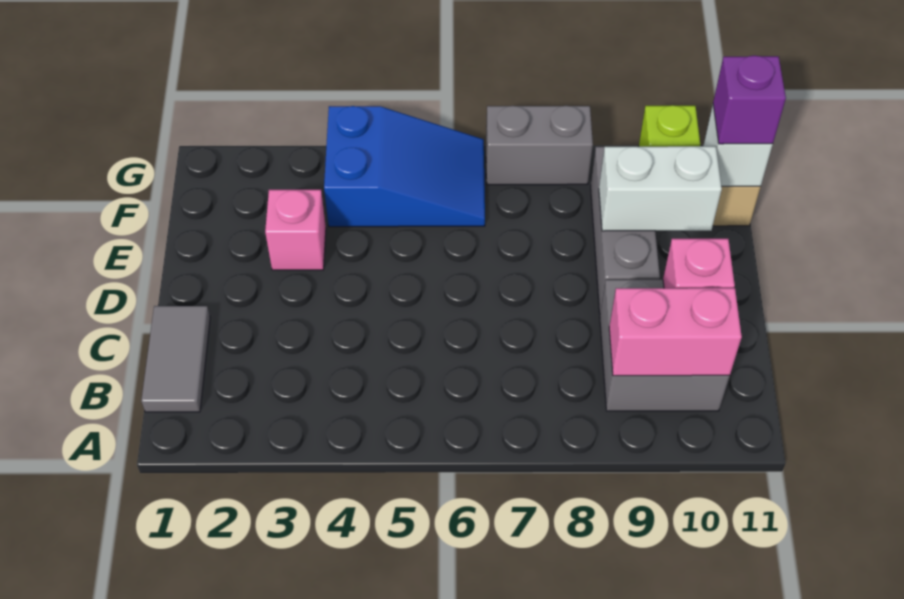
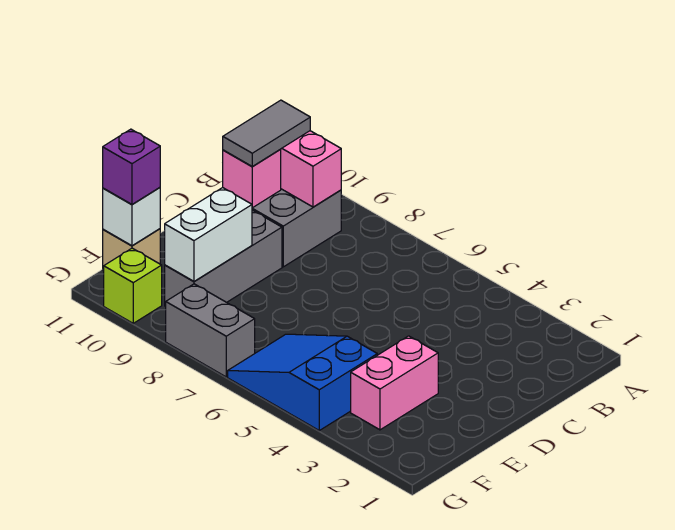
grey tile B1:C1 level 1 -> grey tile B10:C10 level 3
pink brick E3 level 1 -> pink brick E3:F3 level 1
white brick E9:E10 level 2 -> white brick E9:F9 level 2

